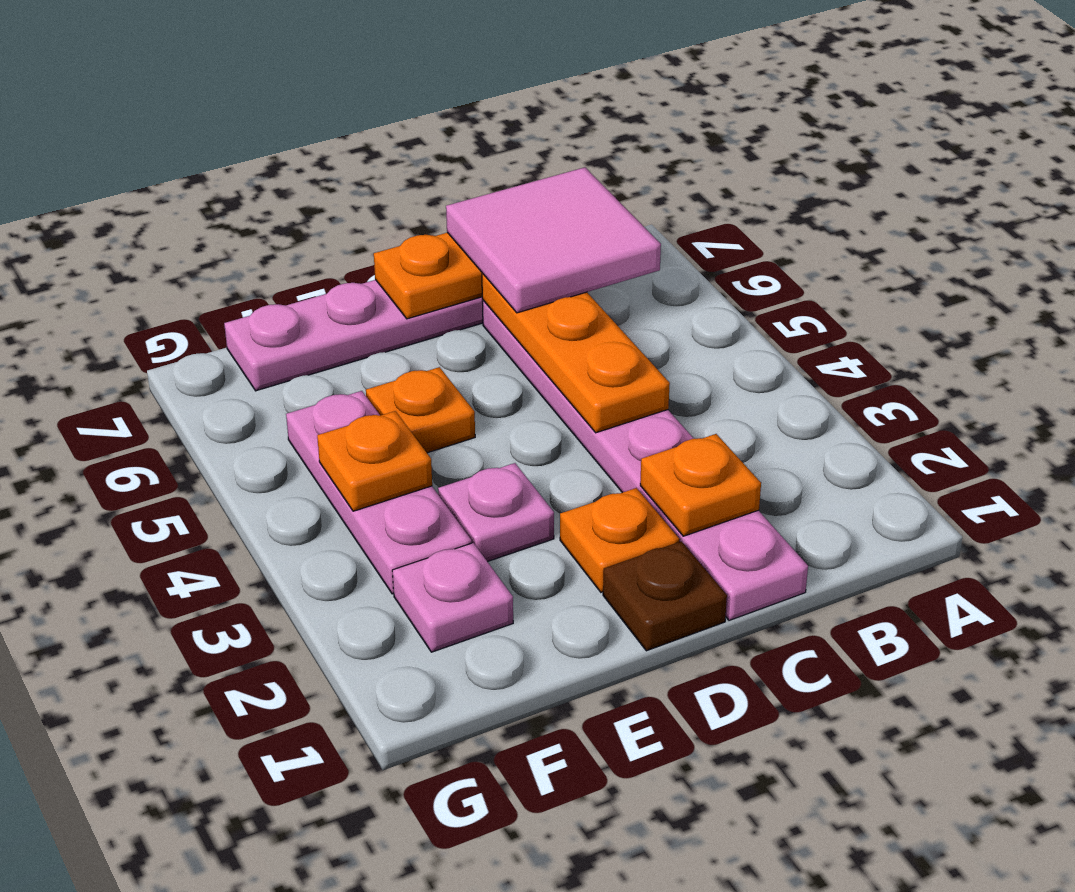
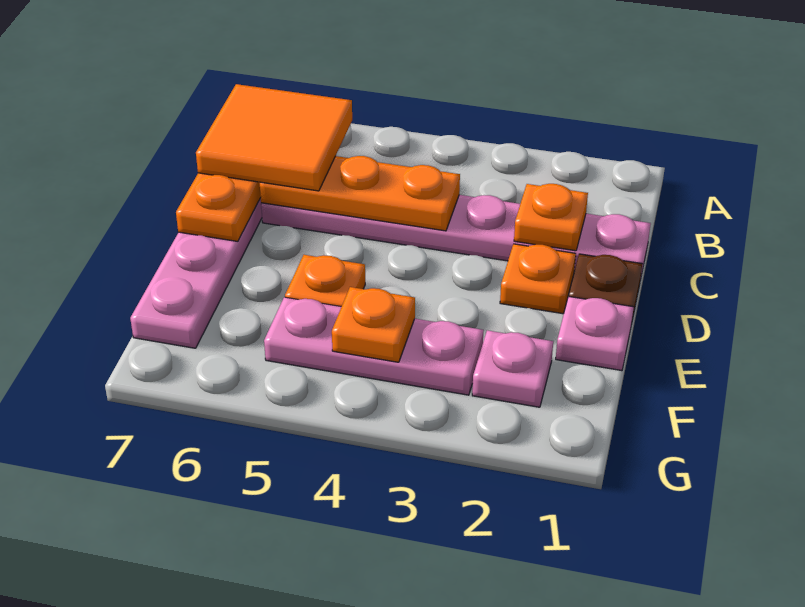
pink tile B6:C7 level 3 -> orange tile B6:C7 level 3
pink plate E3 level 1 -> pink plate E1 level 1

